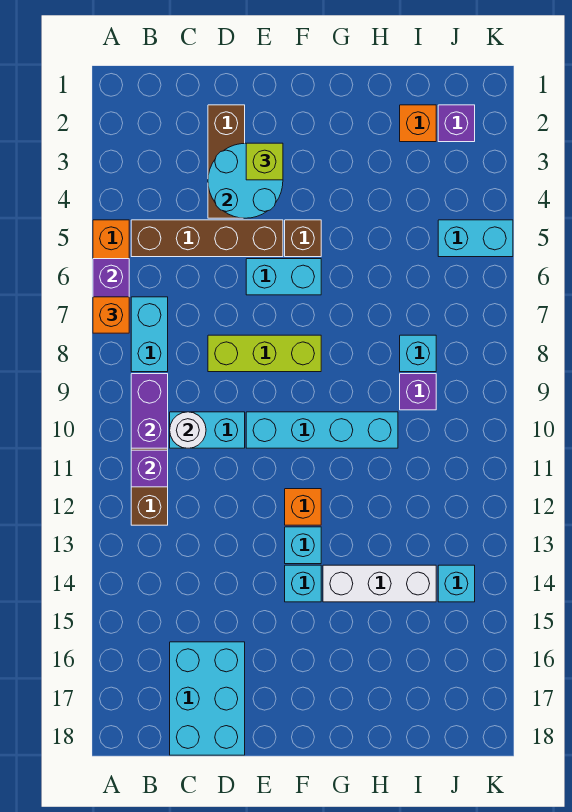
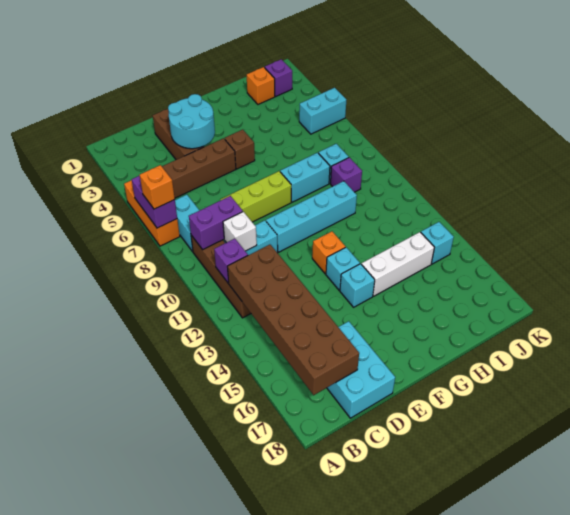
purple brick B9:B10 level 2 -> purple brick B9:C9 level 2
none -> brown brick B12:C17 level 2
white round brick C10 level 2 -> white brick C10 level 2
lime brick E3 level 3 -> none
cyan brick E6:F6 level 1 -> cyan brick G8:H8 level 1

